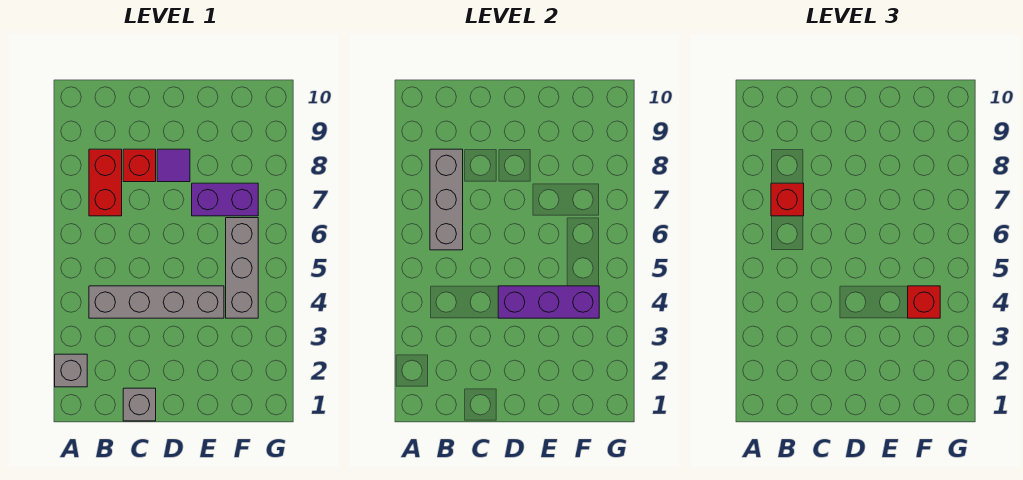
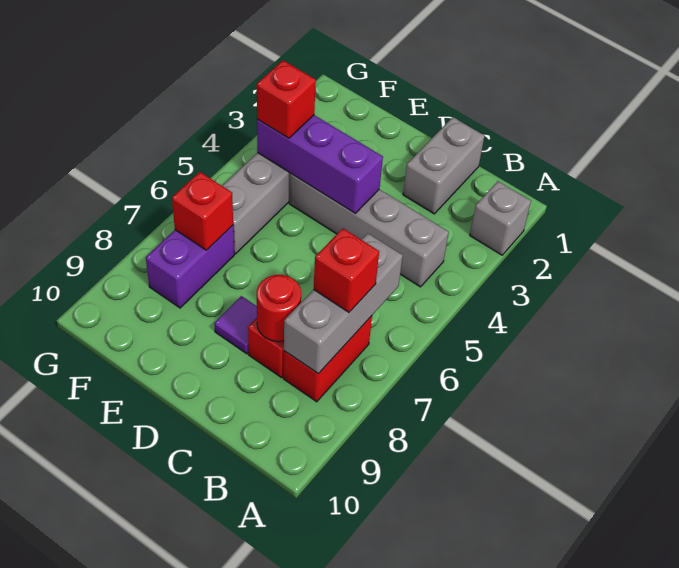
grey brick C1 level 1 -> grey brick C1:C2 level 1
none -> red round brick C8 level 2
purple brick E7:F7 level 1 -> purple brick F7:F8 level 1
none -> red brick F7 level 2

